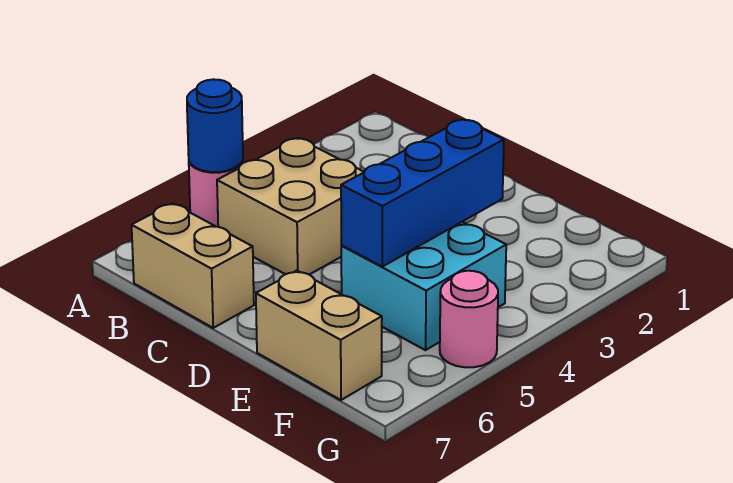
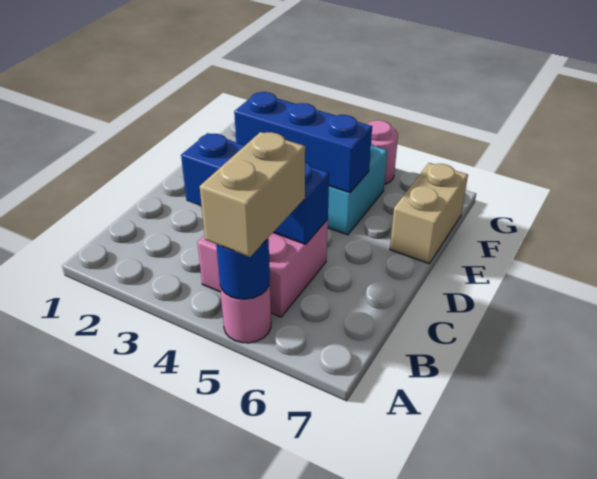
tan brick B4:C5 level 1 -> pink brick B4:C5 level 1
tan brick B7:C7 level 1 -> tan brick A5:B5 level 3
none -> blue brick C3:C5 level 2

